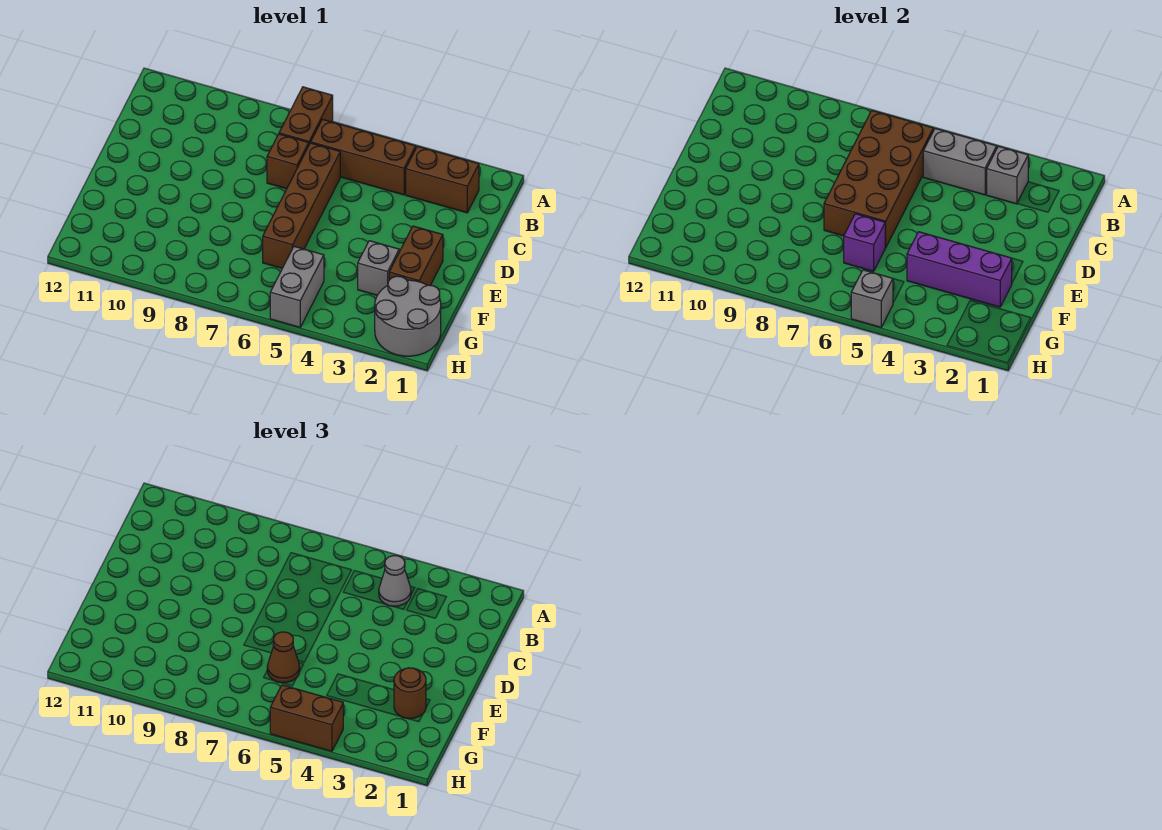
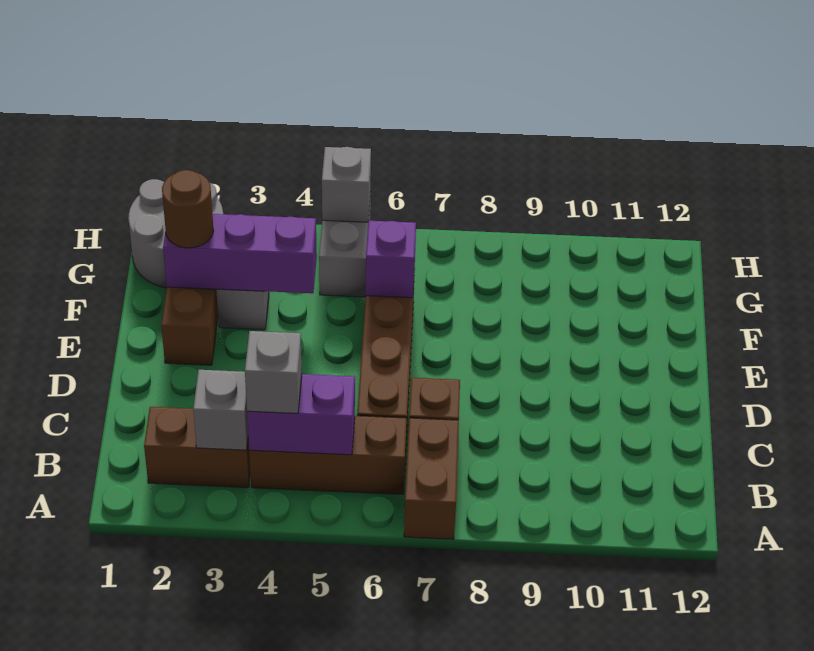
grey brick B4:B5 level 2 -> purple brick B4:B5 level 2
grey cone B4 level 3 -> grey brick B4 level 3
brown brick B6:E7 level 2 -> none
brown cone F6 level 3 -> none
brown brick H4:H5 level 3 -> none

